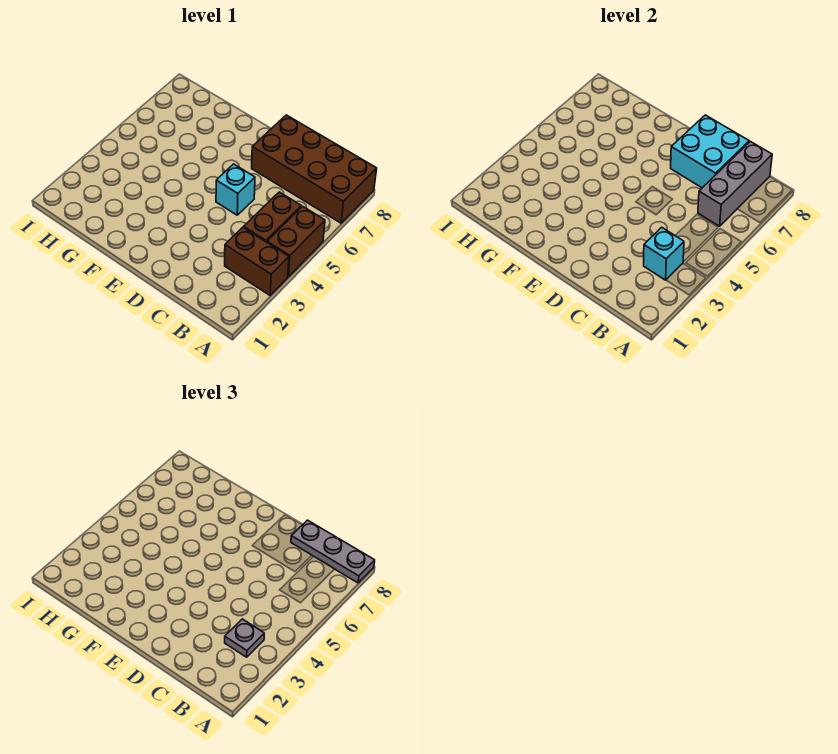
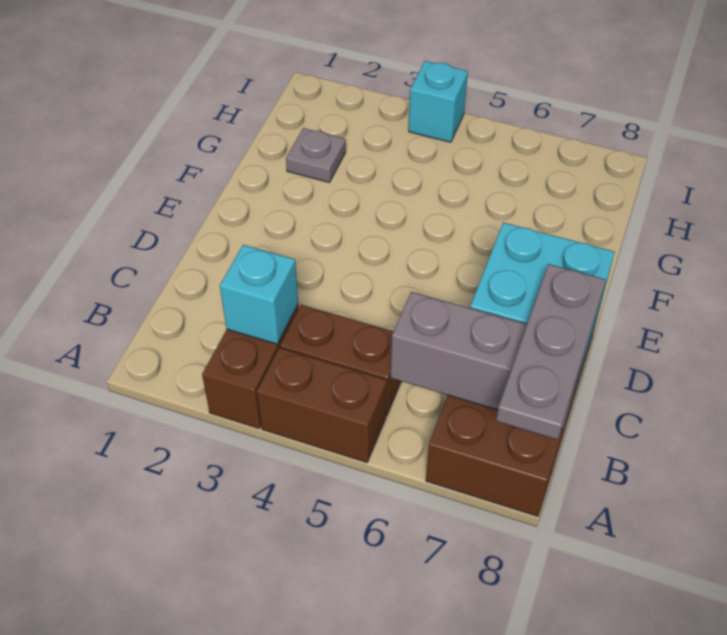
grey plate B3 level 3 -> grey plate G2 level 1
cyan brick D5 level 1 -> cyan brick I4 level 1

